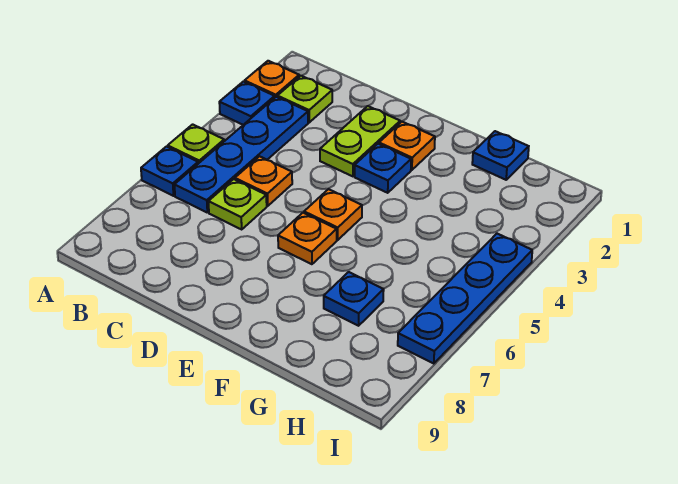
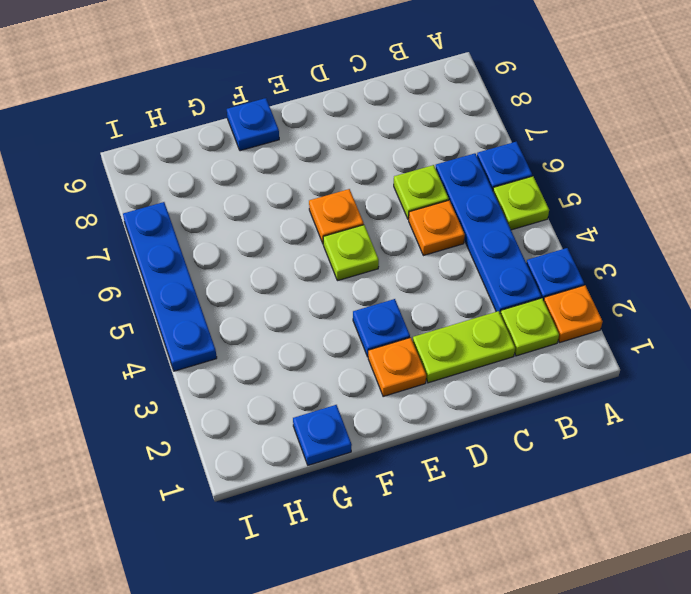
lime plate D2:D3 level 1 -> lime plate C2:D2 level 1
orange plate E5 level 1 -> lime plate E5 level 1
blue plate G7 level 1 -> blue plate F9 level 1

